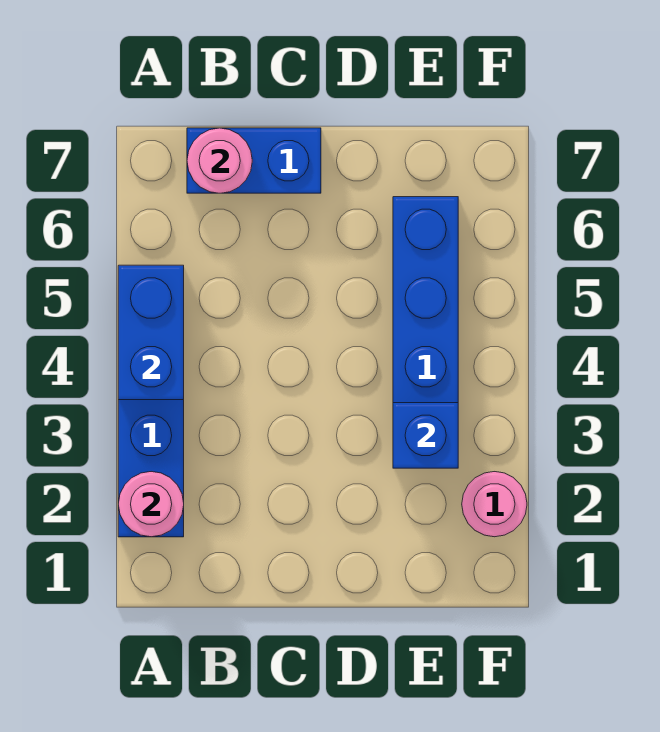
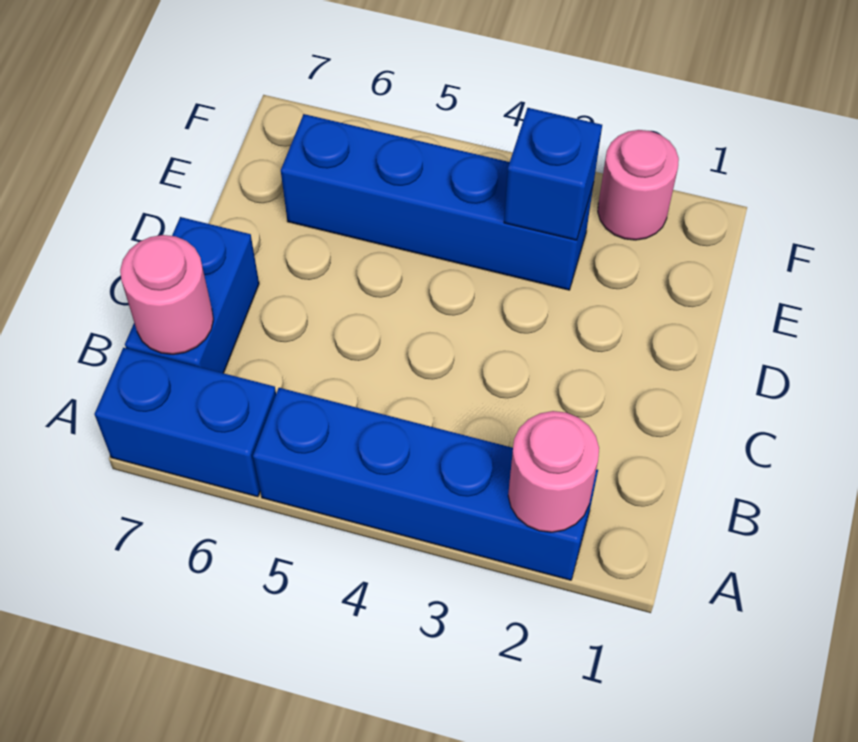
blue brick A4:A5 level 2 -> blue brick A6:A7 level 1

